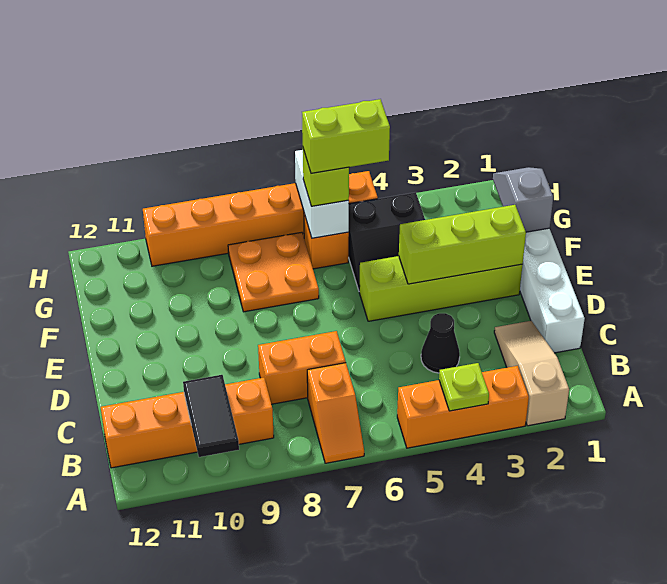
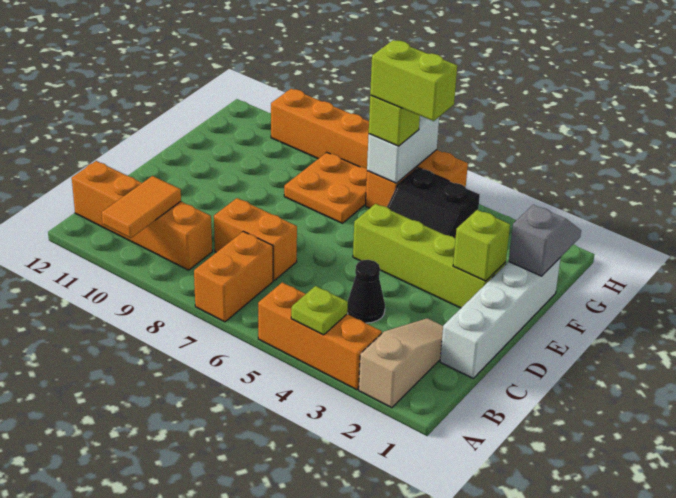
orange slope A7:B7 level 1 top B -> orange brick A7:B7 level 1
black tile A10:B10 level 2 -> orange tile A10:B10 level 2
lime brick E2:E4 level 2 -> lime brick E2 level 2

